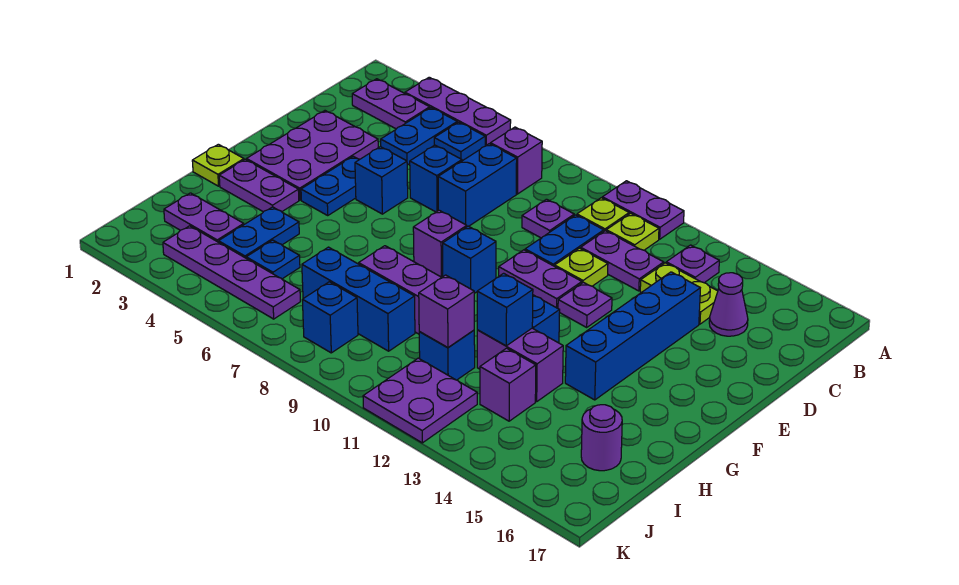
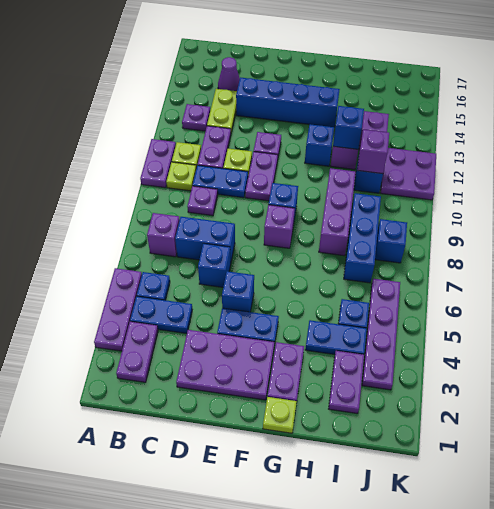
purple round brick I16 level 1 -> none

